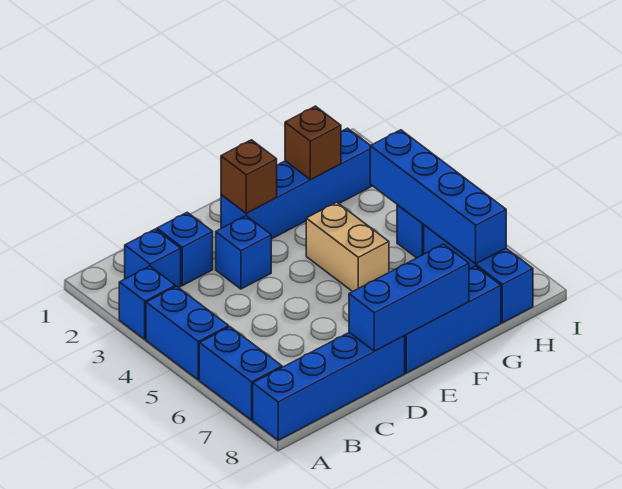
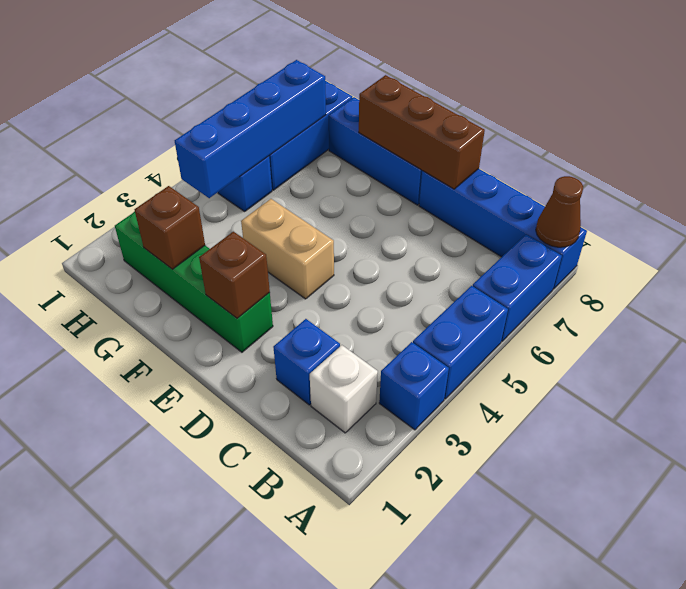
none -> brown cone A8 level 2
blue brick B2 level 1 -> white brick B2 level 1
blue brick D3 level 1 -> none
blue brick D8:F8 level 2 -> brown brick D8:F8 level 2
blue brick E2:H2 level 1 -> green brick E2:H2 level 1
tan brick F4:F5 level 1 -> tan brick E4:F4 level 1

